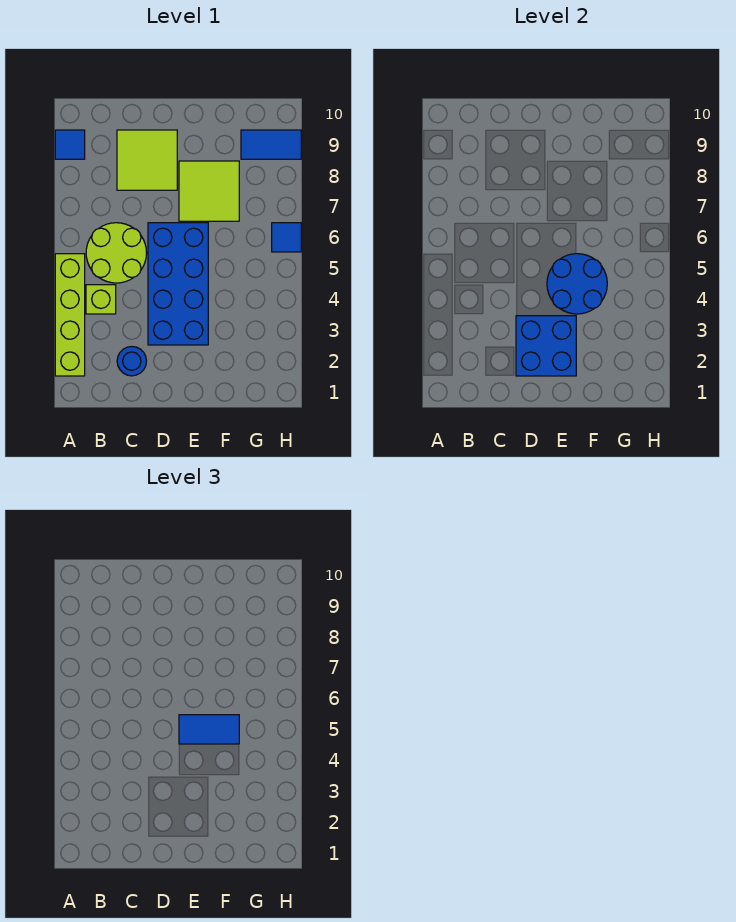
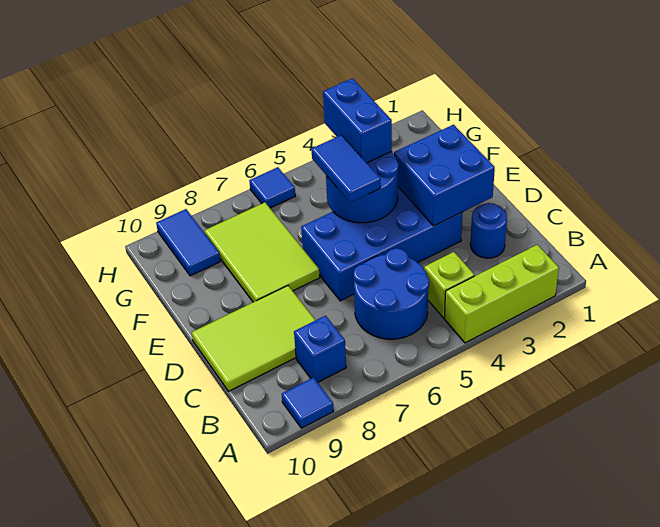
lime brick A2:A5 level 1 -> lime brick A2:A4 level 1
lime round brick B5:C6 level 1 -> blue round brick B5:C6 level 1
none -> blue brick B8 level 1
lime tile C8:D9 level 1 -> lime tile C8:D10 level 1
lime tile E7:F8 level 1 -> lime tile E7:G8 level 1
none -> blue brick F4:G4 level 3

